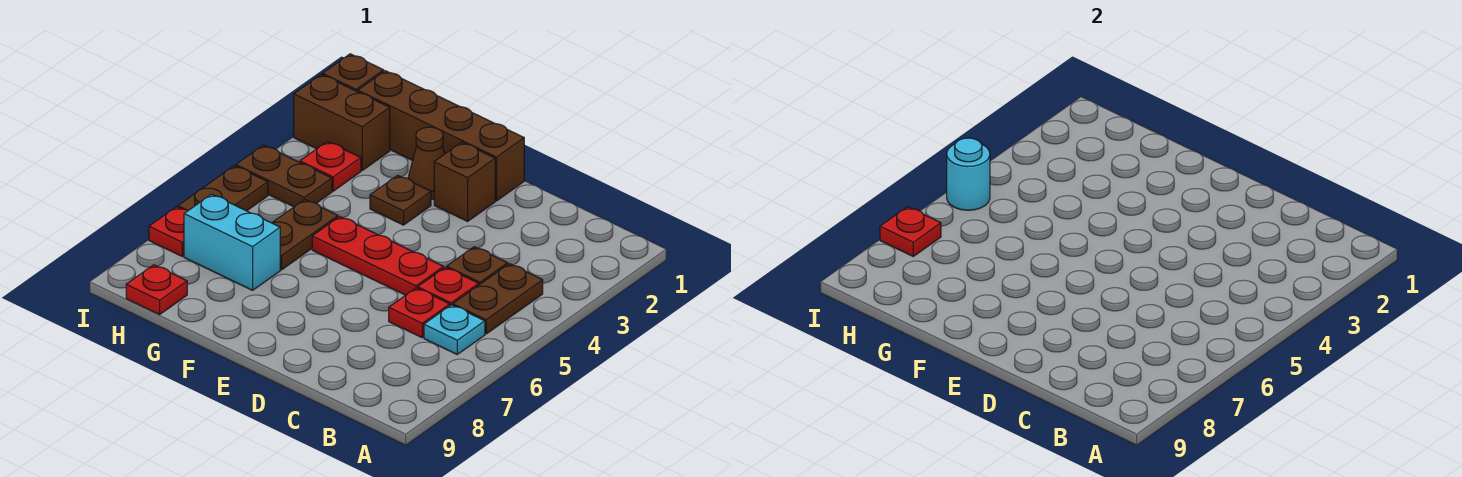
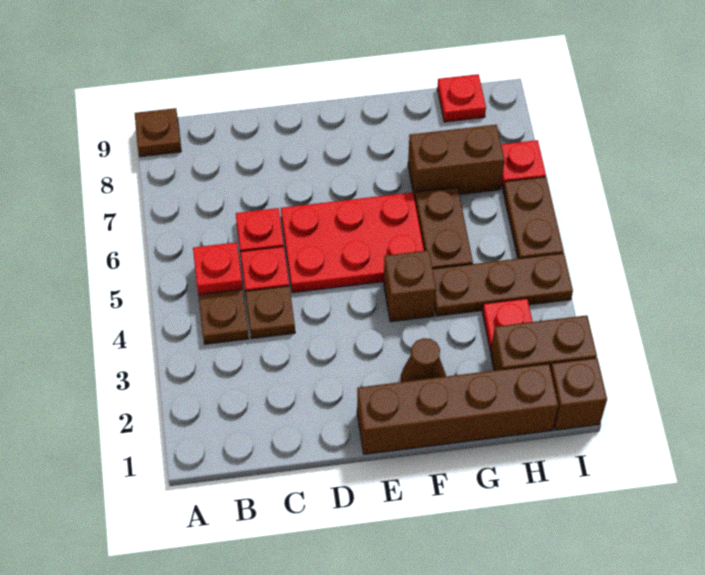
cyan plate B6 level 1 -> none
red plate D5:F5 level 1 -> red plate D5:F6 level 1
brown brick E2 level 1 -> brown brick F4 level 1
brown plate F3 level 1 -> brown plate A9 level 1
cyan brick G7:H7 level 1 -> brown brick G7:H7 level 1
brown plate H4:I4 level 1 -> brown plate G4:I4 level 1
cyan round brick I5 level 2 -> none
red plate I7 level 2 -> red plate B5 level 2

